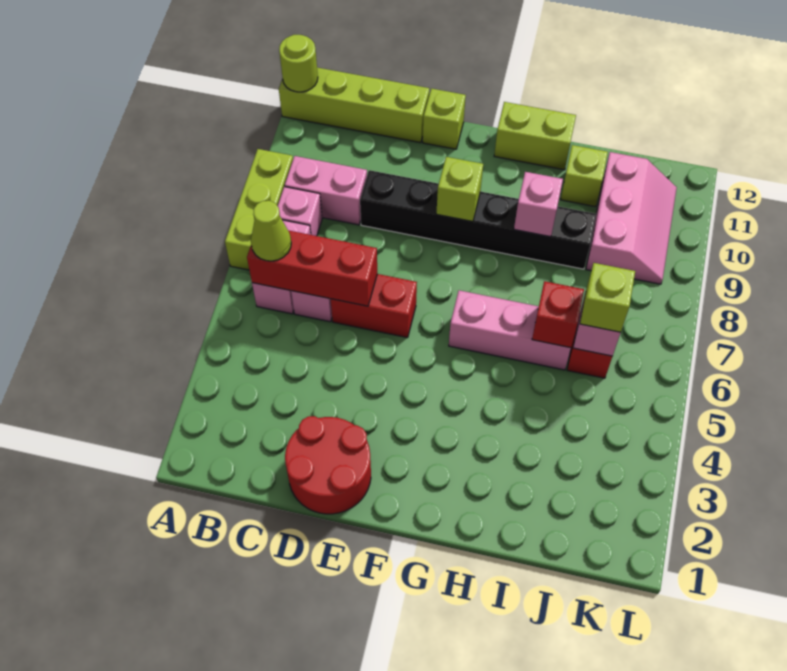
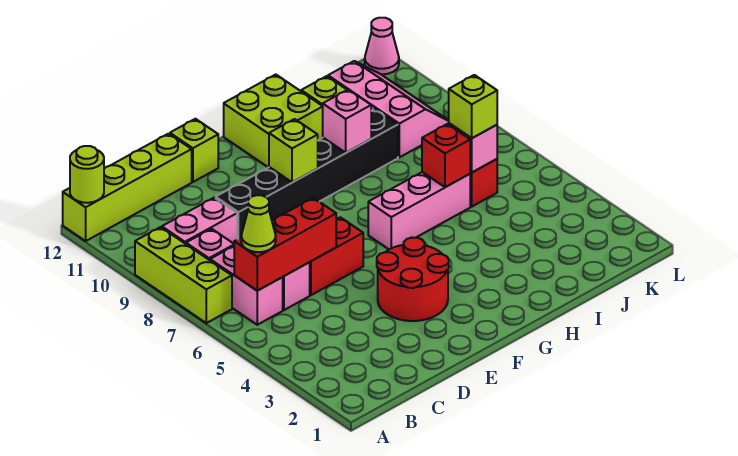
red round brick D1:E2 level 1 -> red round brick E3:F4 level 1
lime brick G12:H12 level 1 -> lime brick G11:H12 level 1
none -> pink cone L12 level 1

